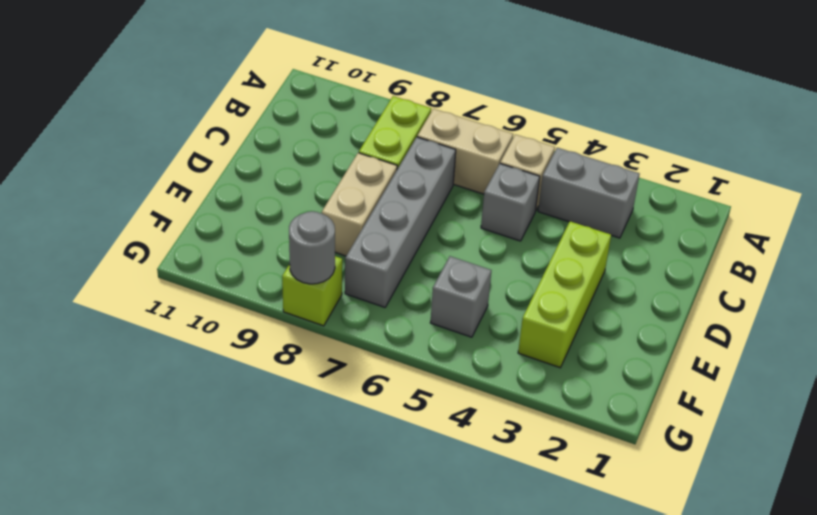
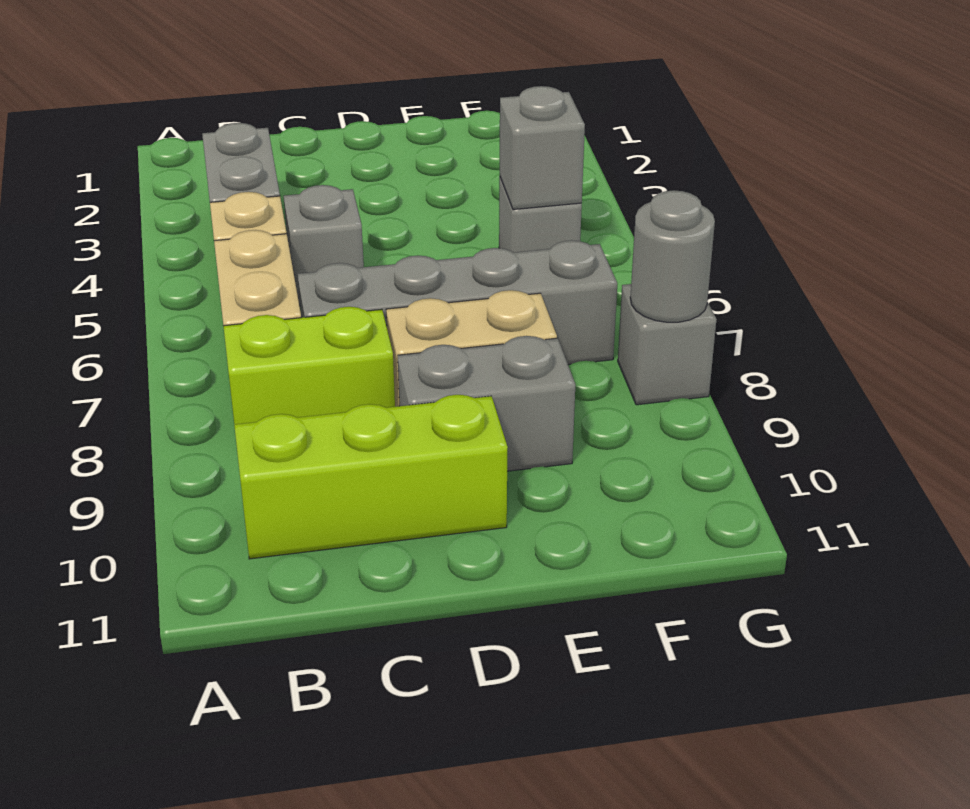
lime brick D3:F3 level 1 -> lime brick B10:D10 level 1
none -> grey brick D9:E9 level 1
none -> grey brick F5 level 2
lime brick G8 level 1 -> grey brick G8 level 1

